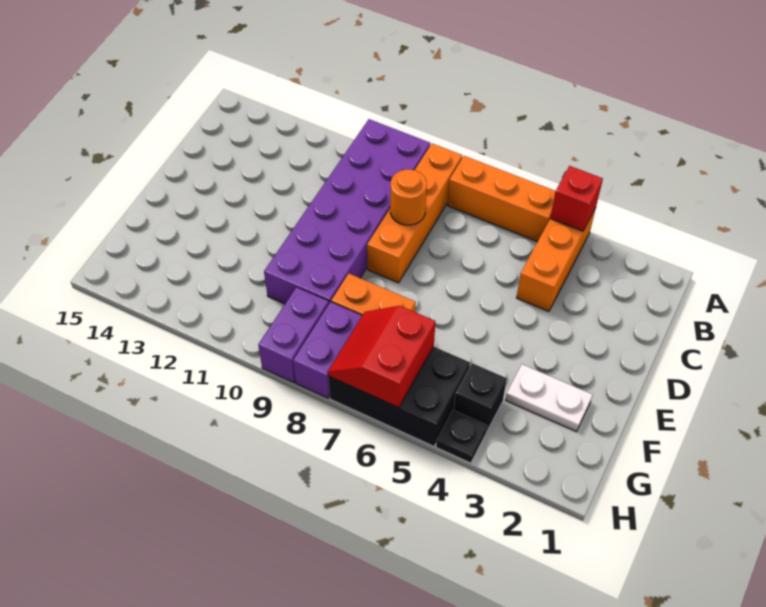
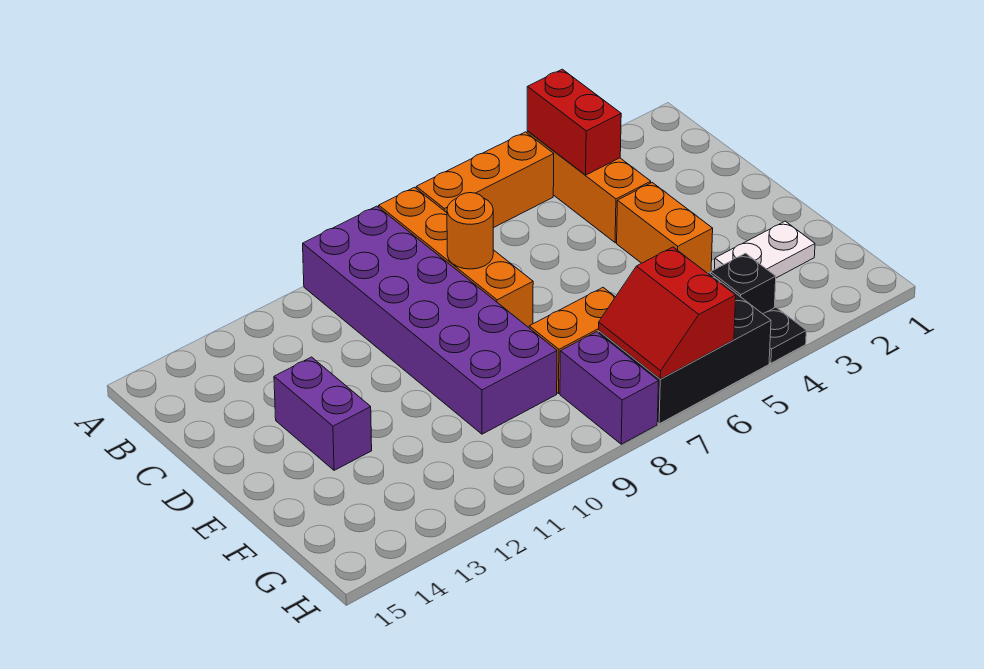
red brick A4 level 2 -> red brick A4:B4 level 2
none -> orange brick D4:E4 level 1
purple brick G9:H9 level 1 -> purple brick D13:E13 level 1

